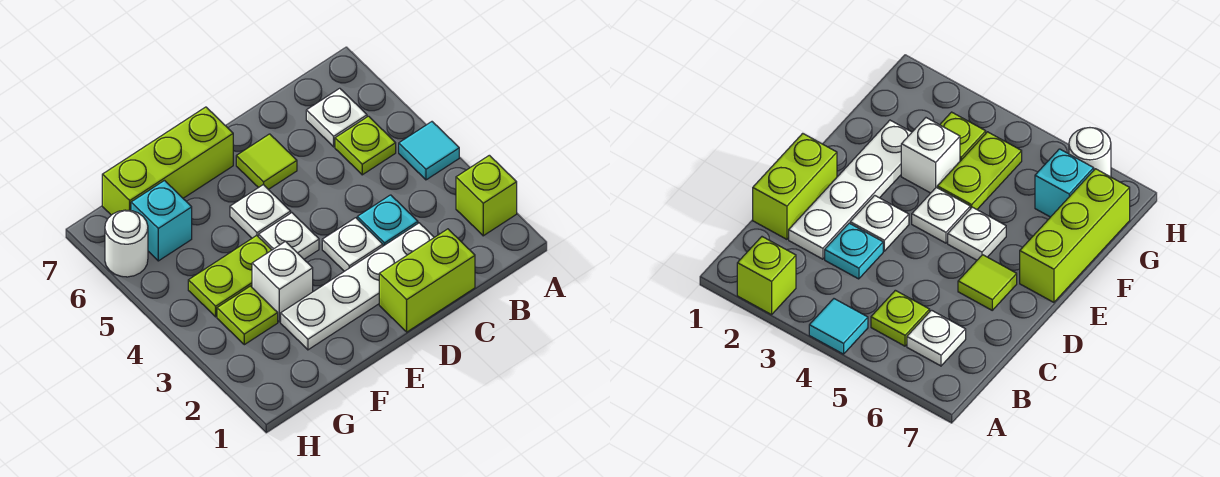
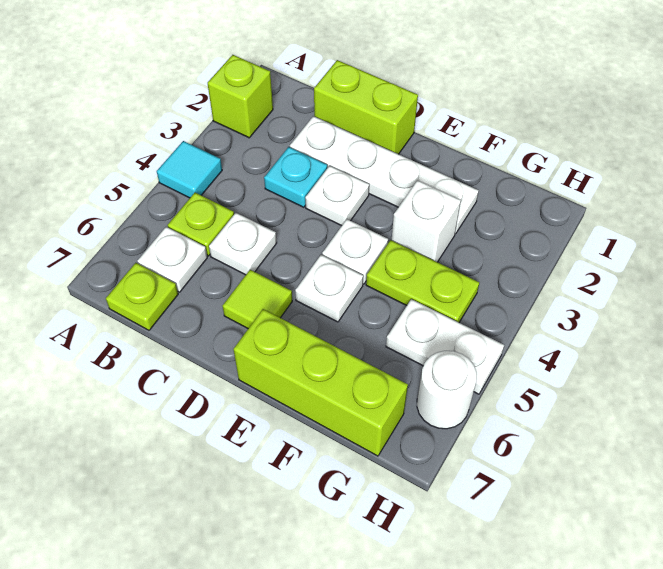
none -> white plate C5 level 1
lime plate G3 level 1 -> lime plate B7 level 1
none -> white plate G5:H5 level 1
cyan brick G6 level 1 -> none

